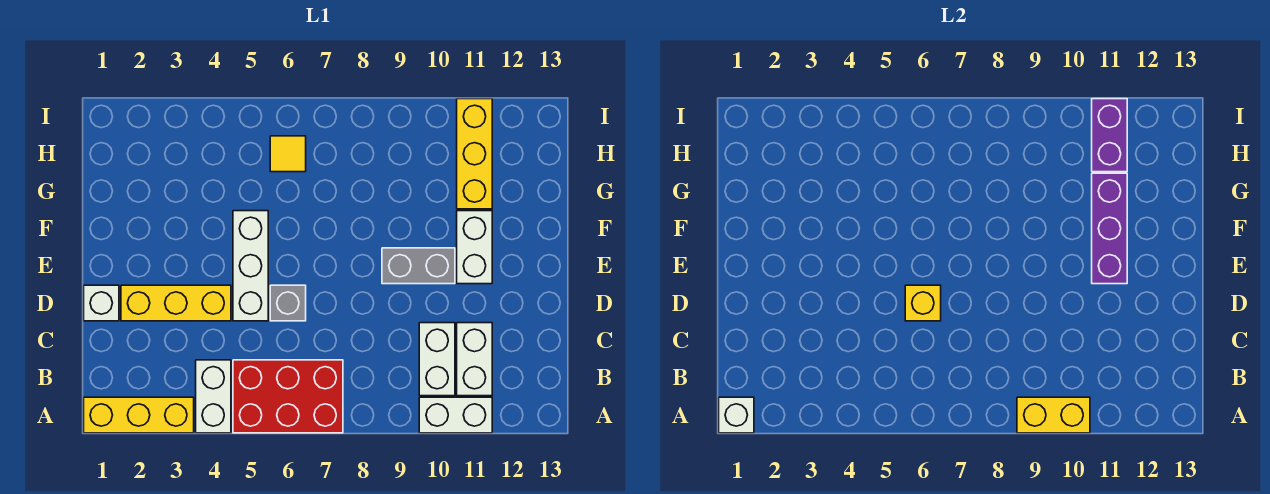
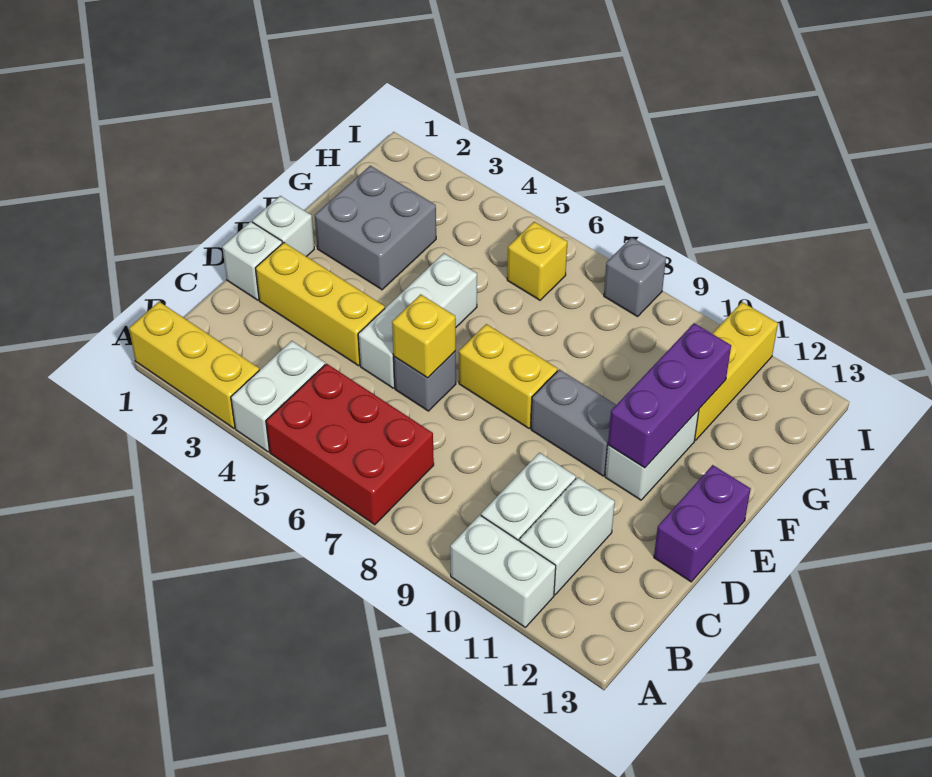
white brick A1 level 2 -> white brick E1 level 1
yellow brick A9:A10 level 2 -> yellow brick E7:E8 level 1
none -> grey brick F2:G3 level 1
yellow tile H6 level 1 -> yellow brick H6 level 1
purple brick H11:I11 level 2 -> purple brick D13:E13 level 1
none -> grey brick I8 level 1

